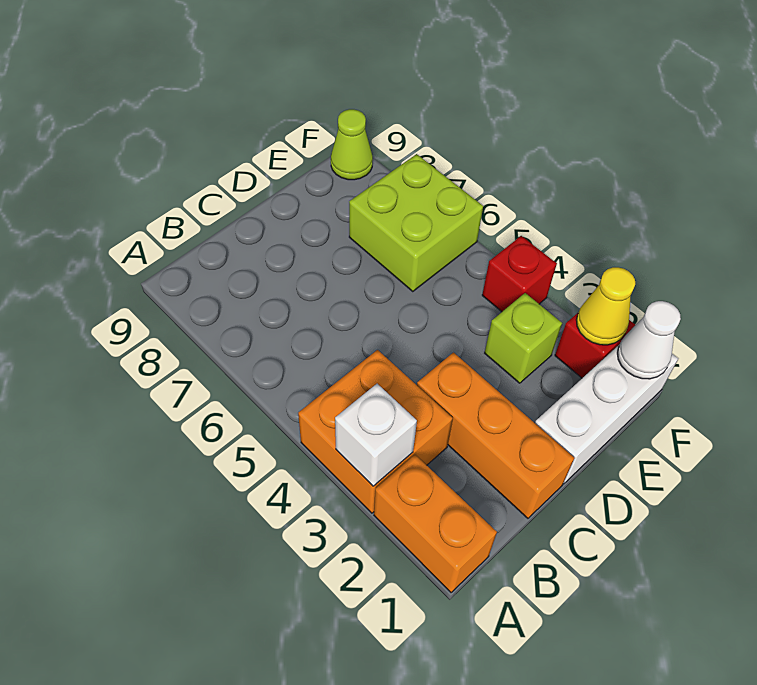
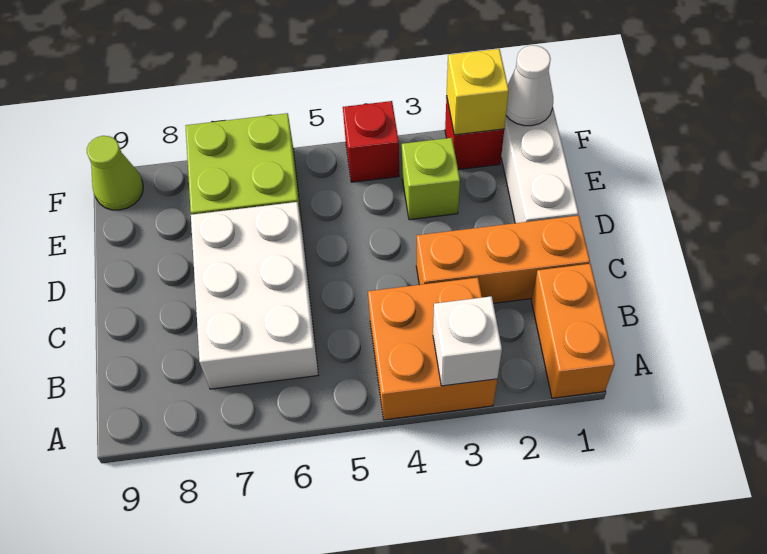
orange brick A1:A2 level 1 -> orange brick A1:B1 level 1
none -> white brick B6:D7 level 1
yellow cone F2 level 2 -> yellow brick F2 level 2

